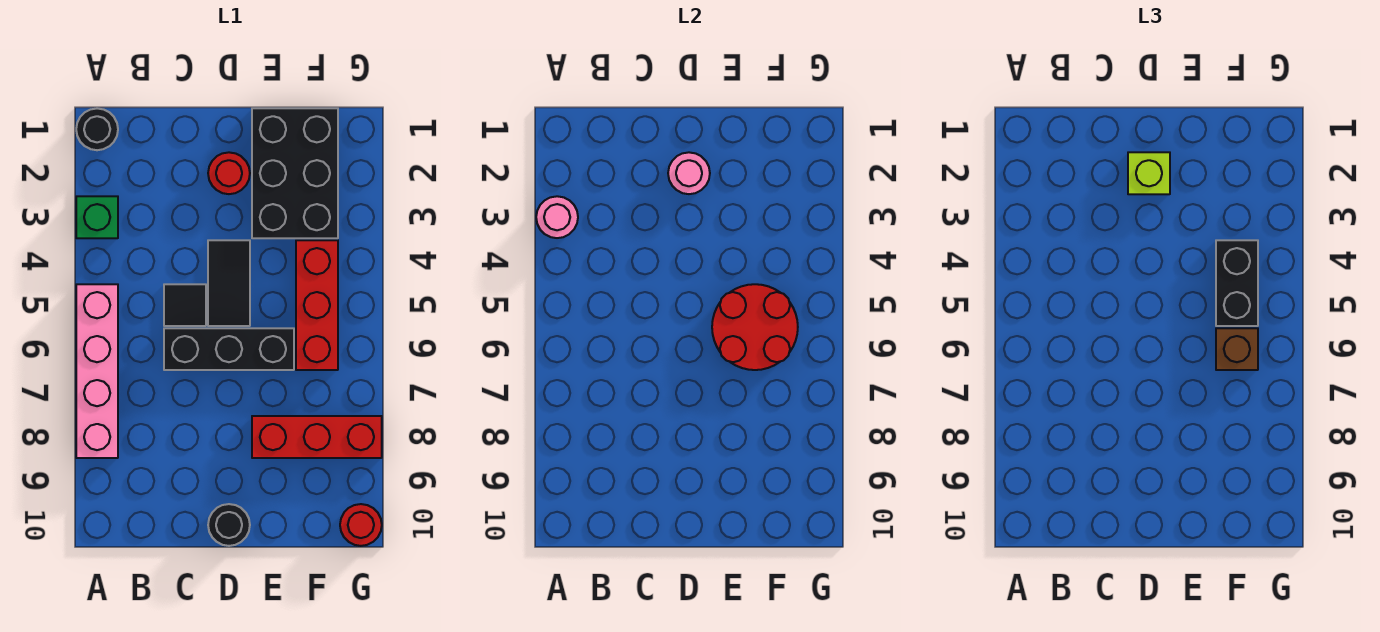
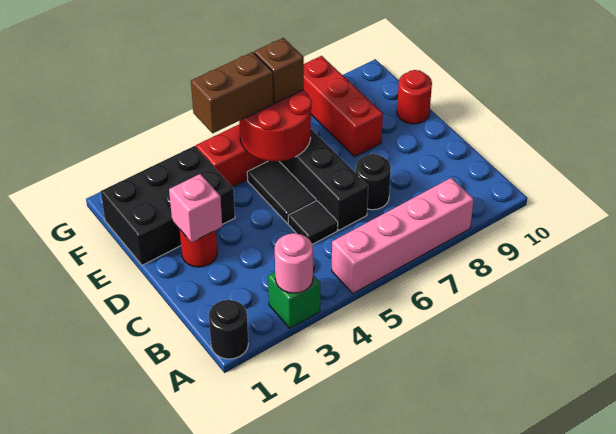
pink round brick D2 level 2 -> pink brick D2 level 2
lime brick D2 level 3 -> none
black tile D4:D5 level 1 -> black tile D5:E5 level 1
black round brick D10 level 1 -> black round brick C7 level 1
black brick F4:F5 level 3 -> brown brick F4:F5 level 3
red round brick G10 level 1 -> red round brick E10 level 1

